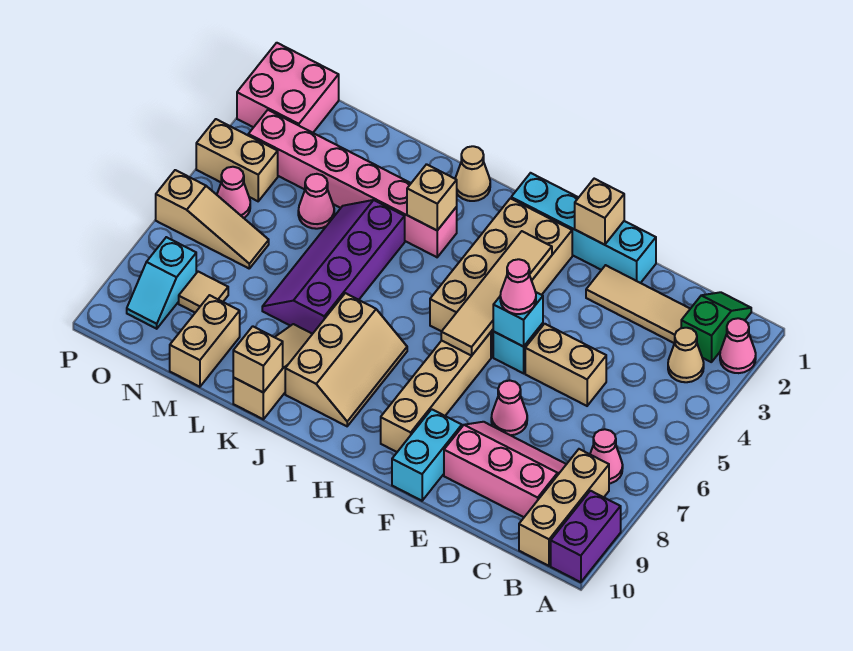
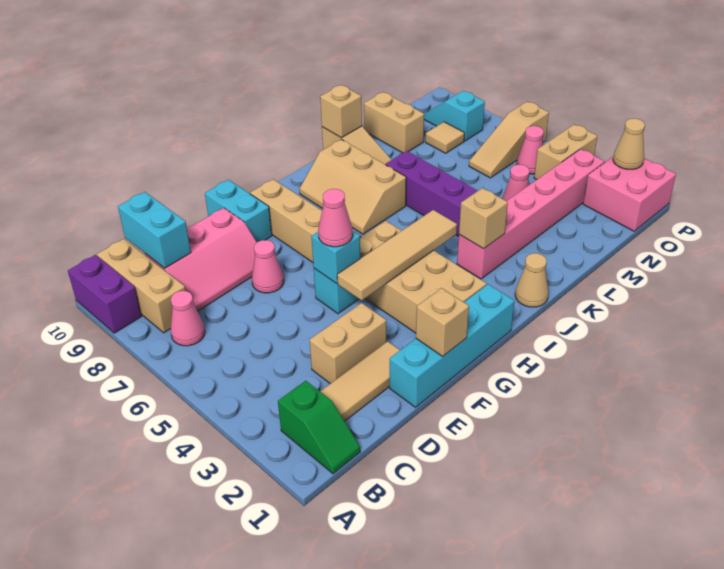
pink cone A2 level 1 -> none
tan cone B3 level 1 -> tan cone P2 level 2
none -> cyan brick C9:C10 level 2
tan brick D5:E5 level 1 -> tan brick D3:E3 level 1
tan tile G3:G6 level 2 -> tan tile F4:I4 level 2

